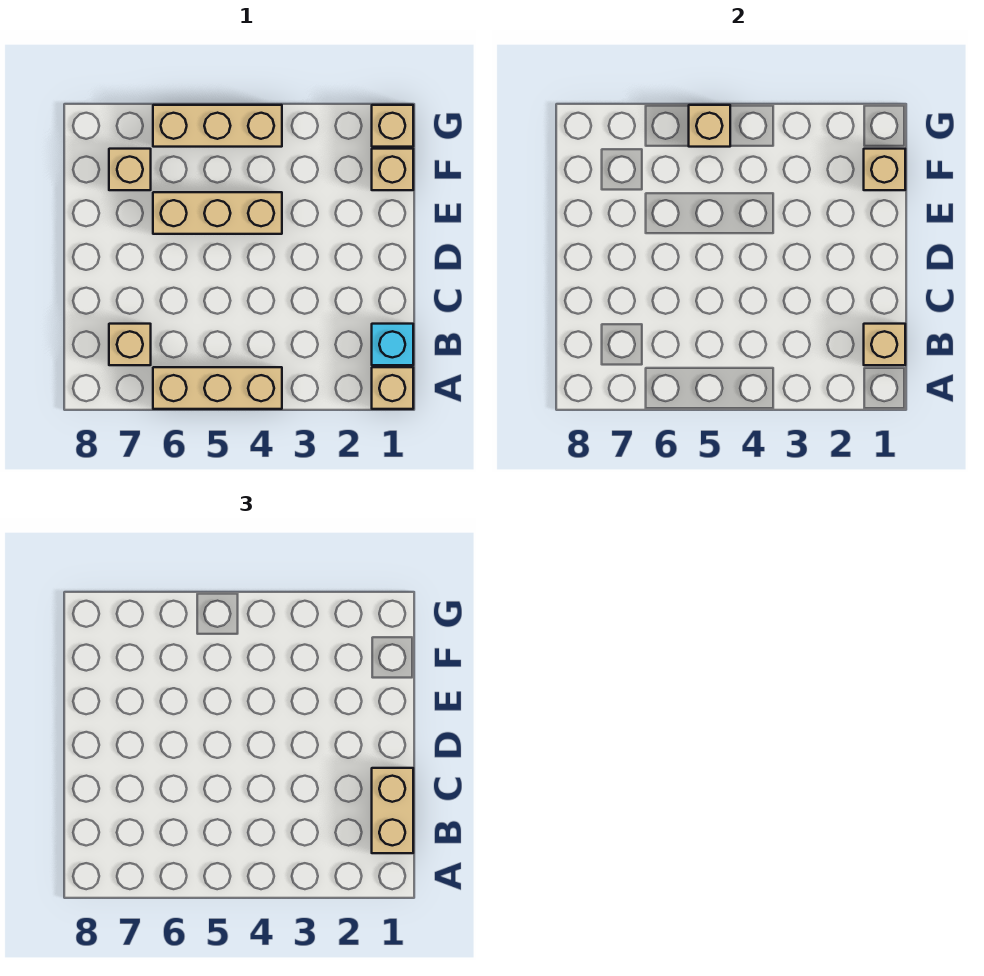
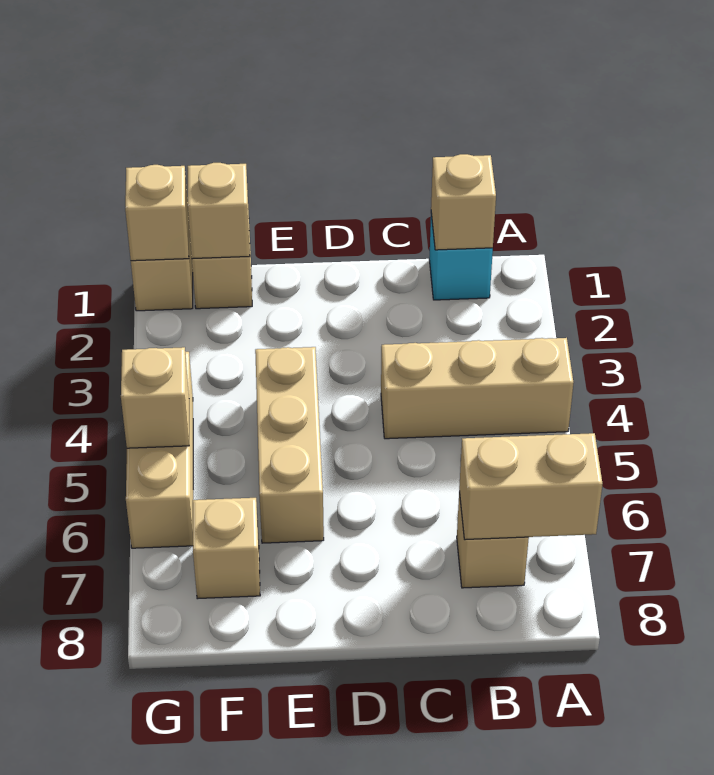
tan brick A1 level 1 -> tan brick G1 level 2
tan brick A4:A6 level 1 -> tan brick A4:C4 level 1
tan brick B1:C1 level 3 -> tan brick A7:B7 level 2

